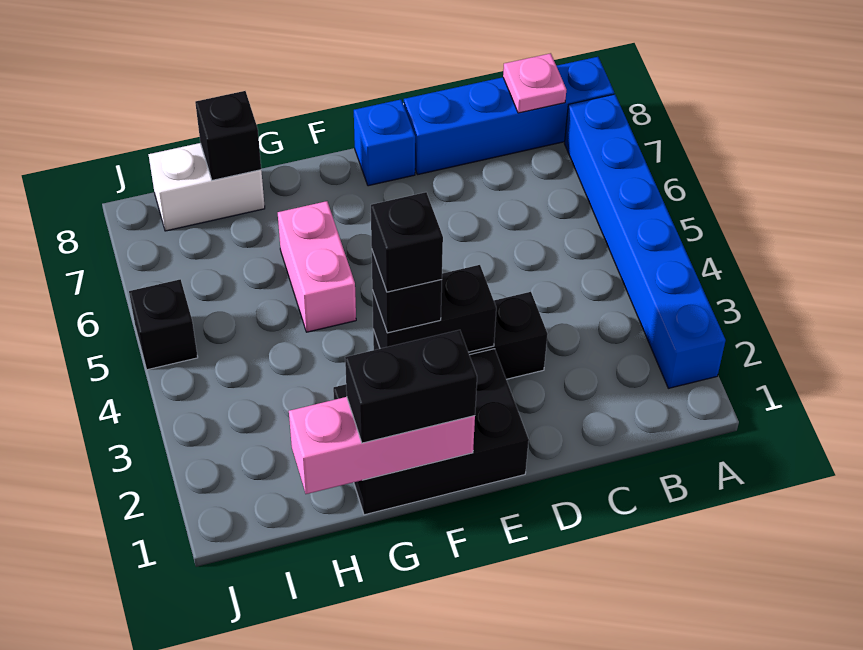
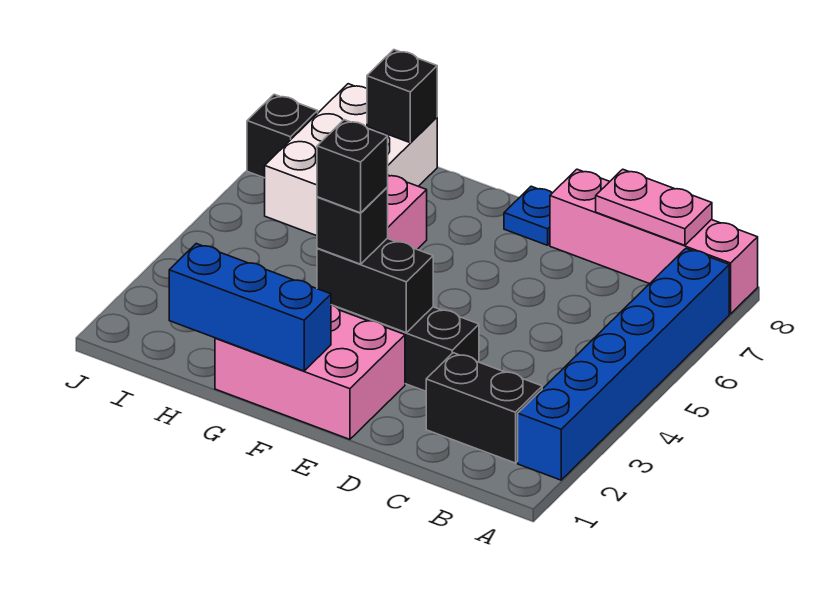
blue brick A8:D8 level 1 -> pink brick A8:D8 level 1
pink plate B8 level 2 -> pink plate B8:C8 level 2
black brick E1:G2 level 1 -> pink brick E1:G2 level 1
blue brick E8 level 1 -> blue plate E8 level 1
pink brick F1:H1 level 2 -> blue brick F1:H1 level 2
black brick F1:G1 level 3 -> black brick B2:C2 level 1
white brick H8:I8 level 1 -> white brick H6:I8 level 1
black brick J5 level 1 -> black brick J7 level 1

